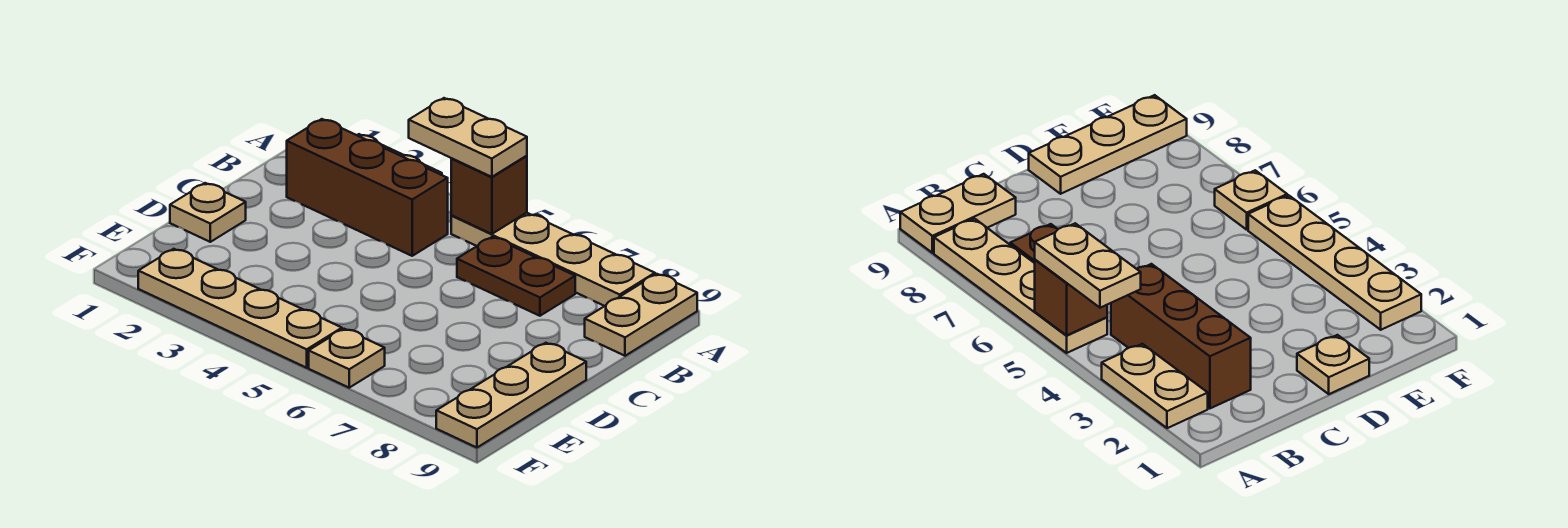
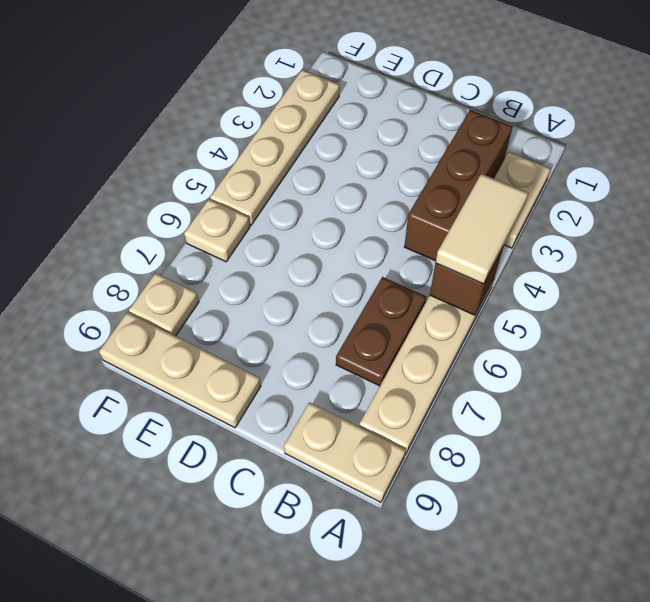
tan plate A4:A5 level 3 -> tan tile A4:A5 level 3
tan plate D1 level 1 -> tan plate F8 level 1

